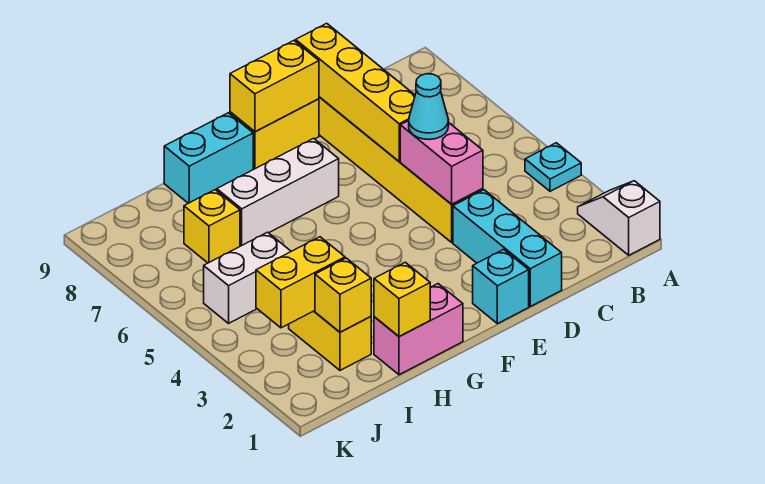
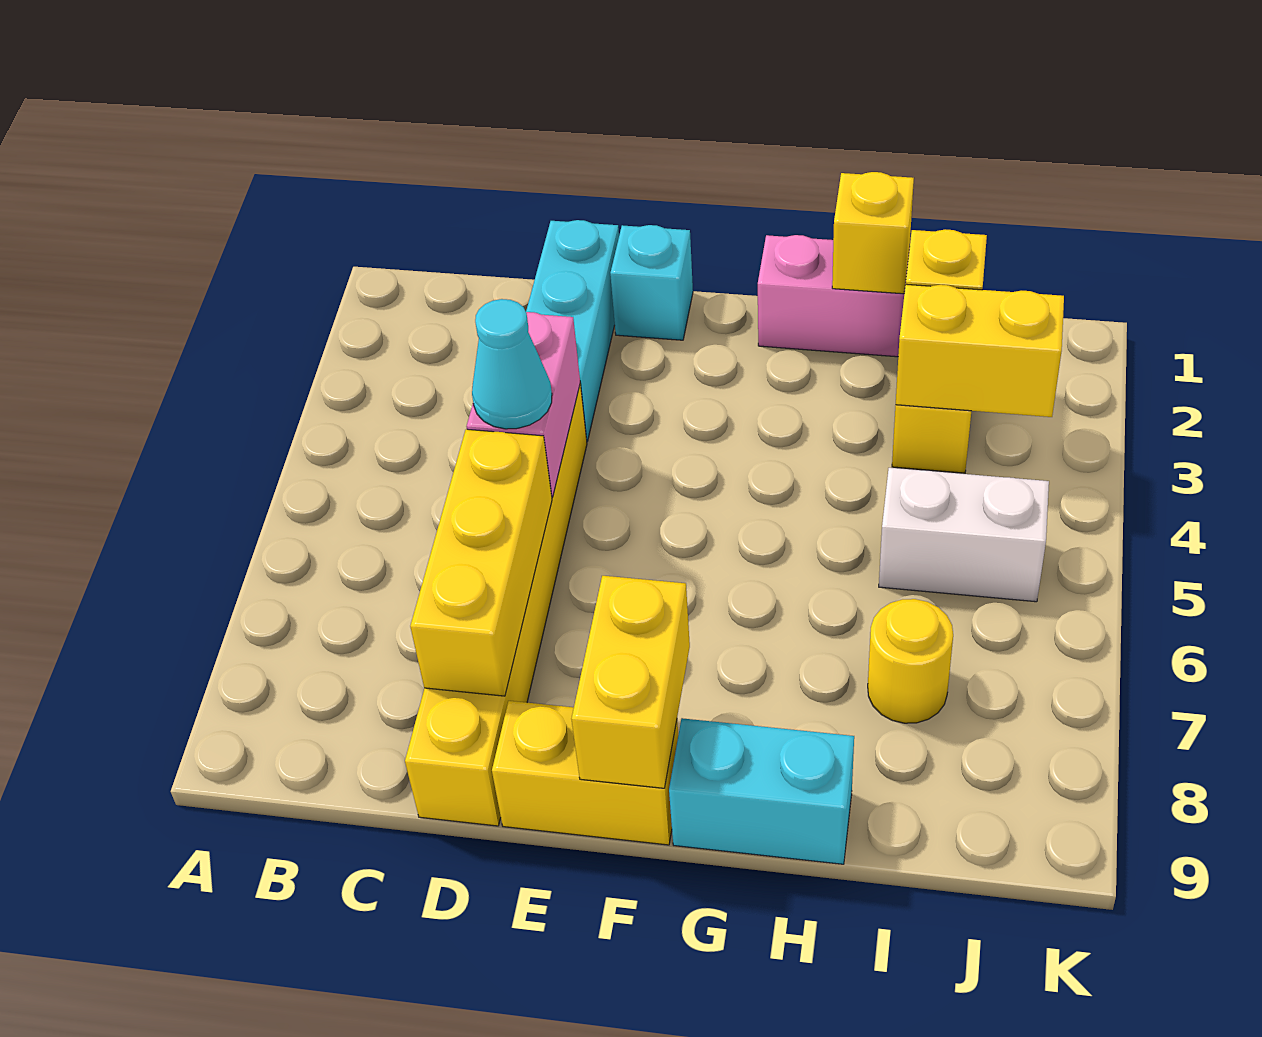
white slope A1:A2 level 1 top 1 -> none
cyan plate A4 level 1 -> none
yellow brick D6:D9 level 2 -> yellow brick D6:D8 level 2
yellow brick E9:F9 level 2 -> yellow brick F8:F9 level 2
white brick F7:H7 level 1 -> none
yellow brick I7 level 1 -> yellow round brick I7 level 1

